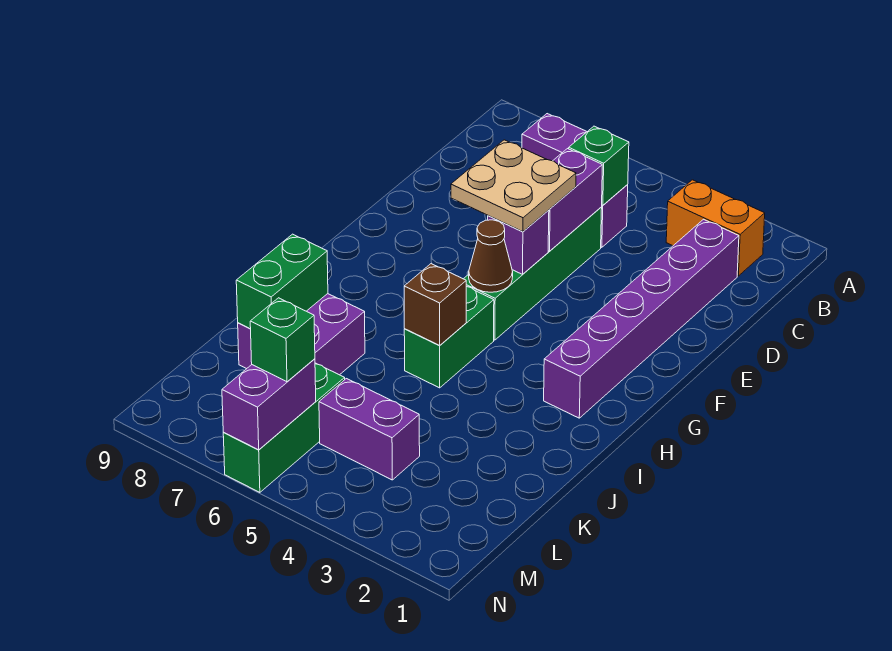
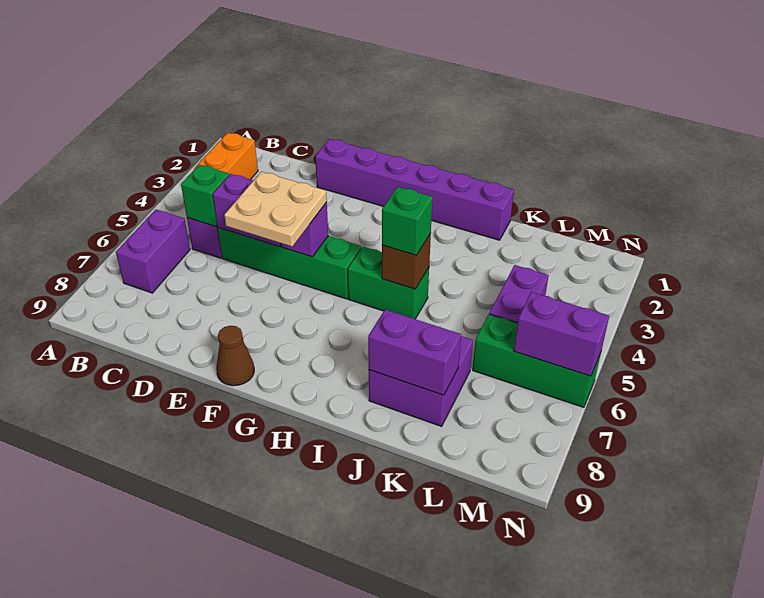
purple brick C2:H2 level 1 -> purple brick E1:J1 level 1
brown cone G5 level 2 -> brown cone F9 level 1
green brick J8:K8 level 2 -> purple brick J8:K8 level 2
green brick M6 level 3 -> green brick I5 level 3

